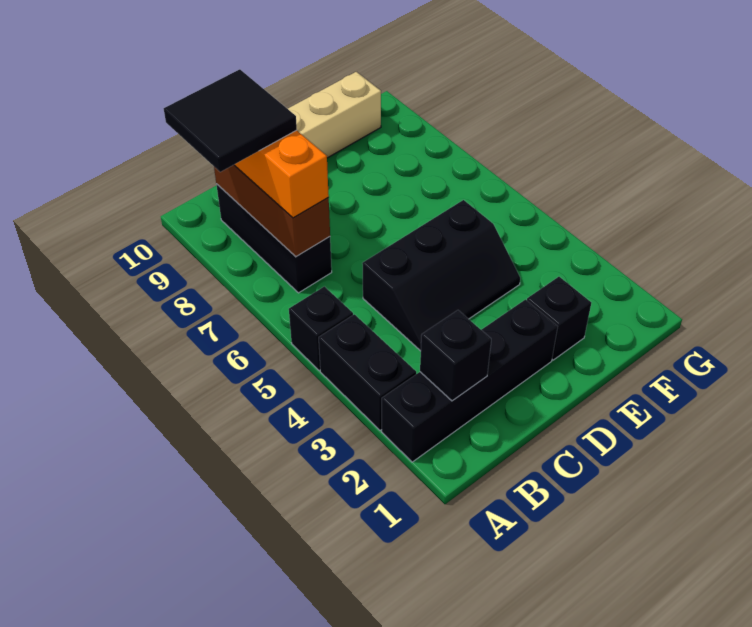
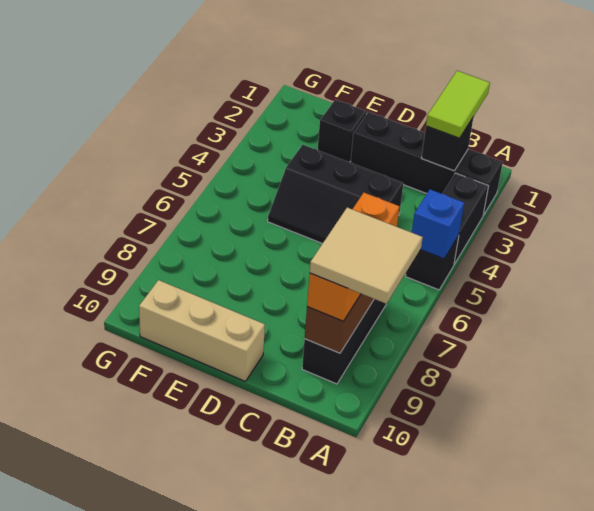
none -> blue brick A5 level 2
black tile A8:B9 level 4 -> tan tile A8:B9 level 4
none -> lime tile B1:B2 level 3
black slope C4:E5 level 1 top 5 -> black slope C4:E5 level 1 top 4

